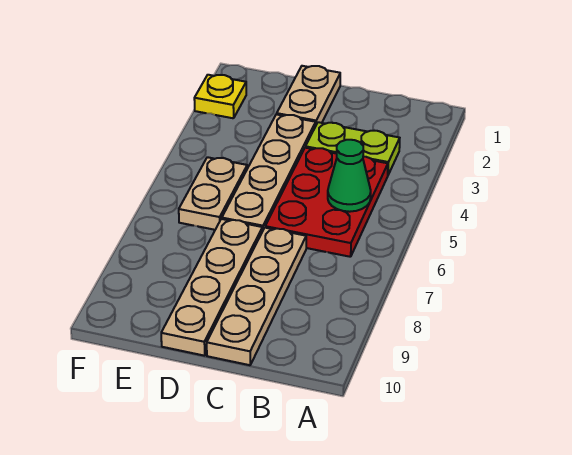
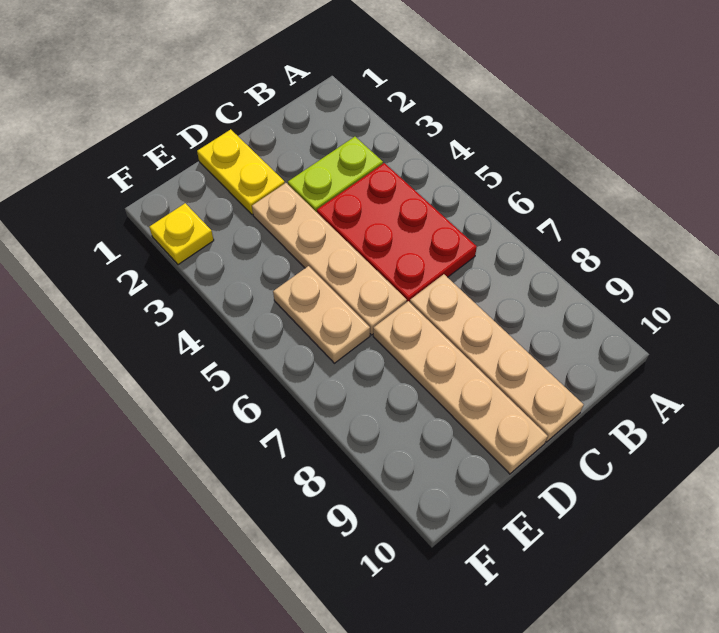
green cone B5 level 2 -> none
tan plate D1:D2 level 1 -> yellow plate D1:D2 level 1

